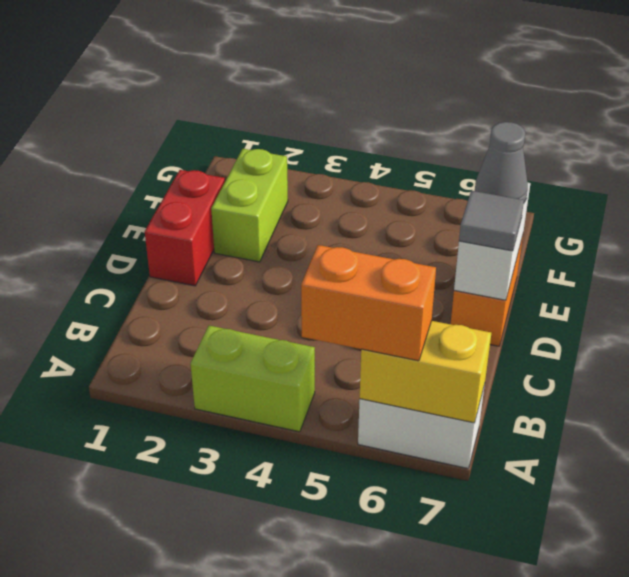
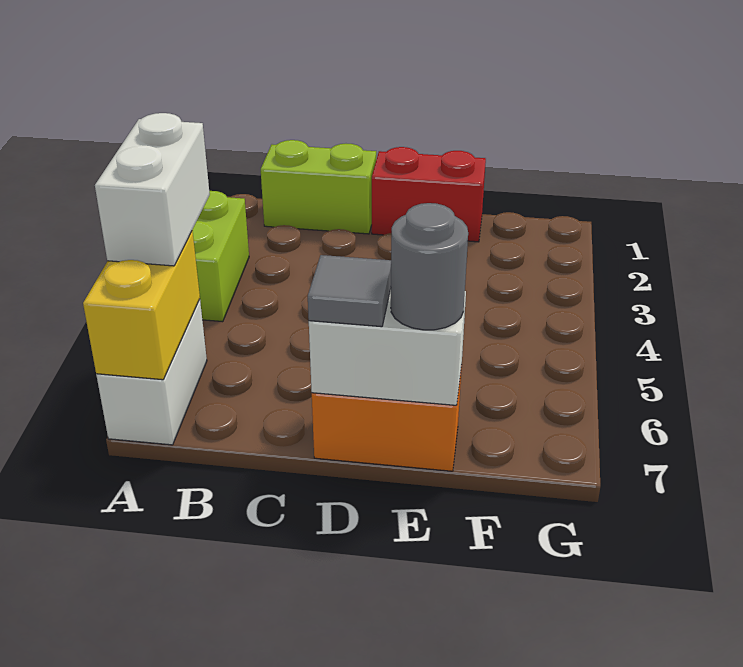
orange brick A5:A6 level 3 -> white brick A5:A6 level 3
lime brick E2:F2 level 1 -> lime brick B1:C1 level 1
grey cone E7 level 3 -> grey round brick E7 level 3

